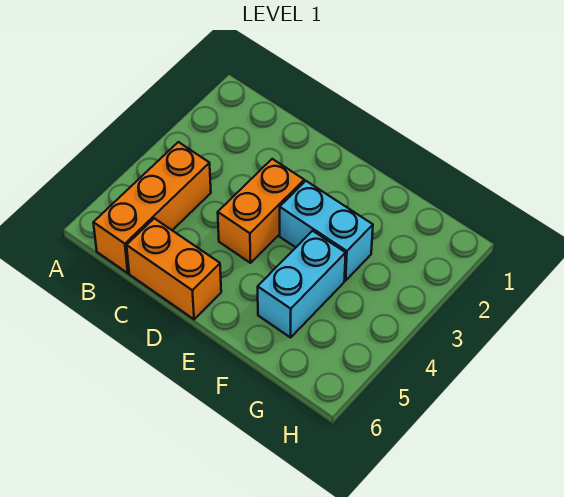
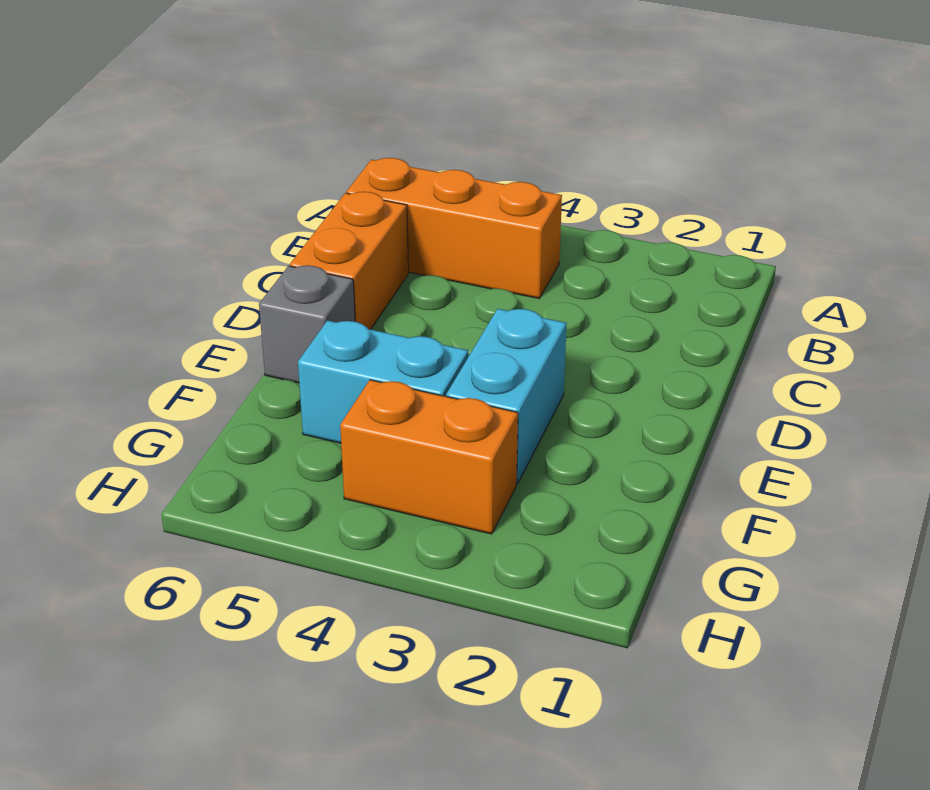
orange brick D3:D4 level 1 -> orange brick G3:G4 level 1
none -> grey brick E6 level 1

